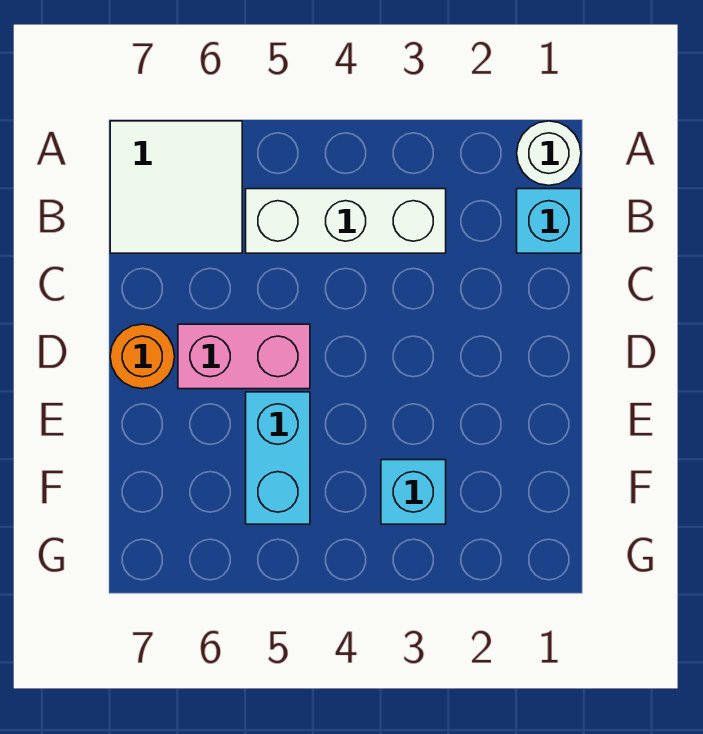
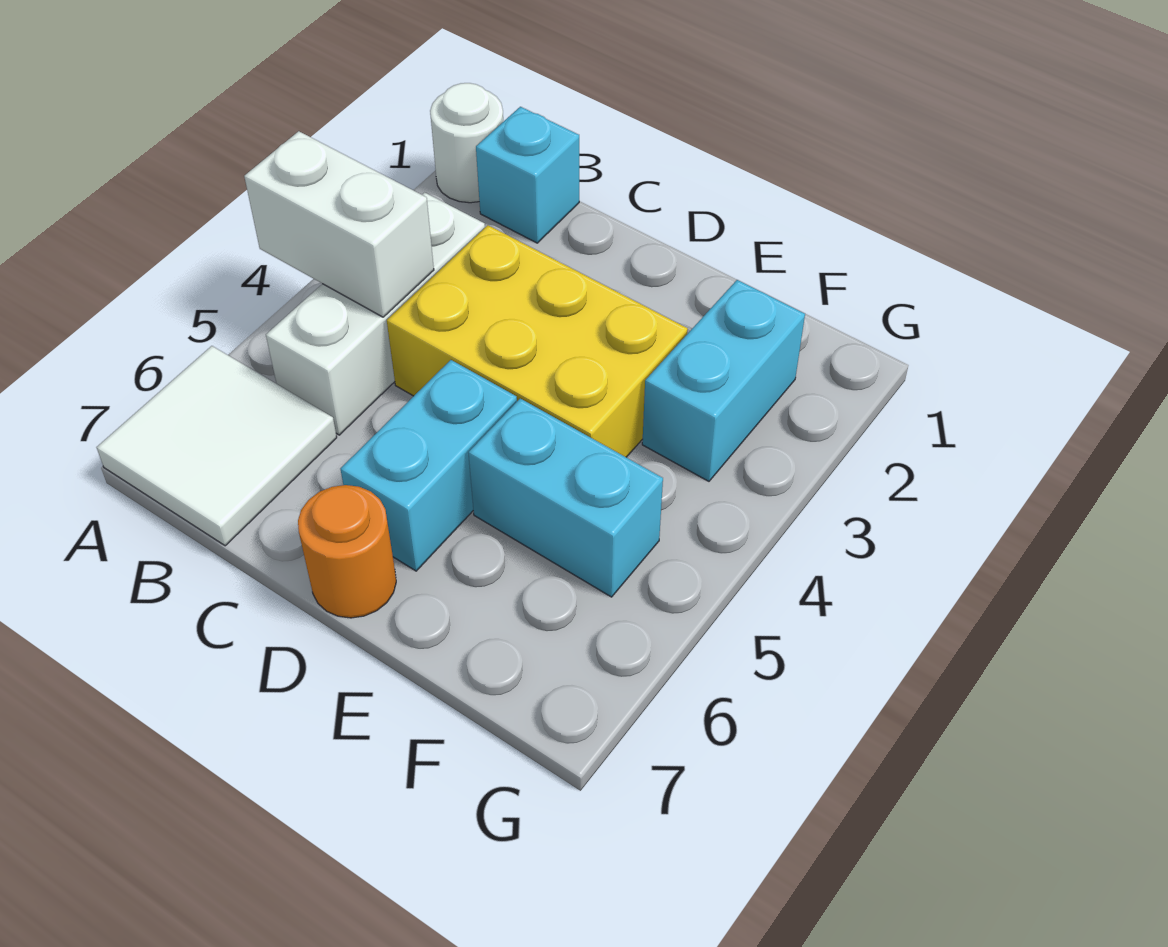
none -> white brick A4:B4 level 2
none -> yellow brick C3:E4 level 1
pink brick D5:D6 level 1 -> cyan brick D5:D6 level 1
cyan brick F3 level 1 -> cyan brick F2:F3 level 1

